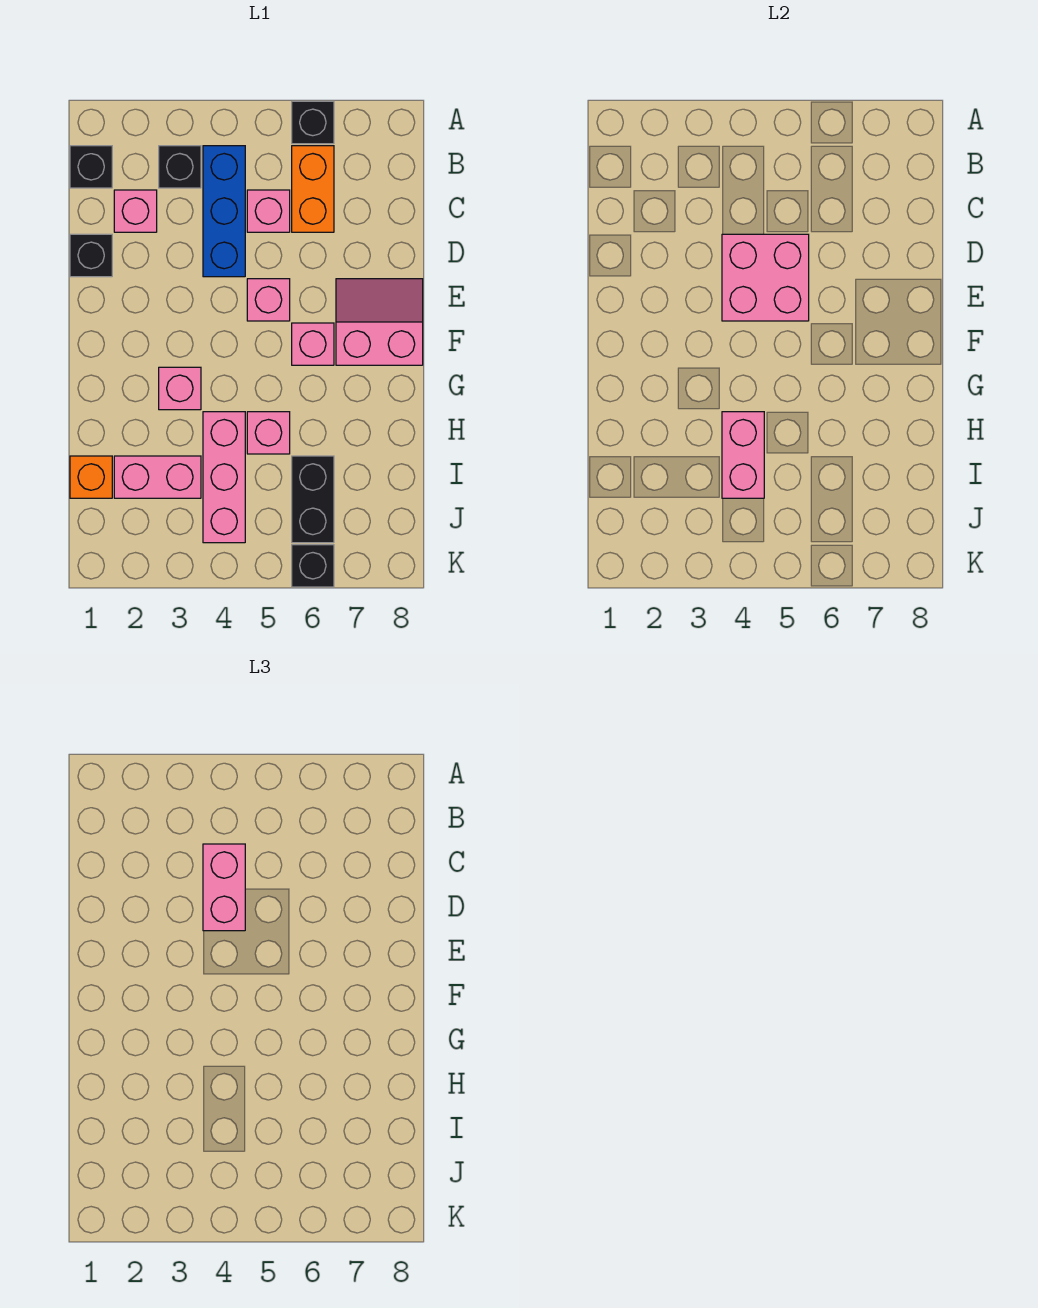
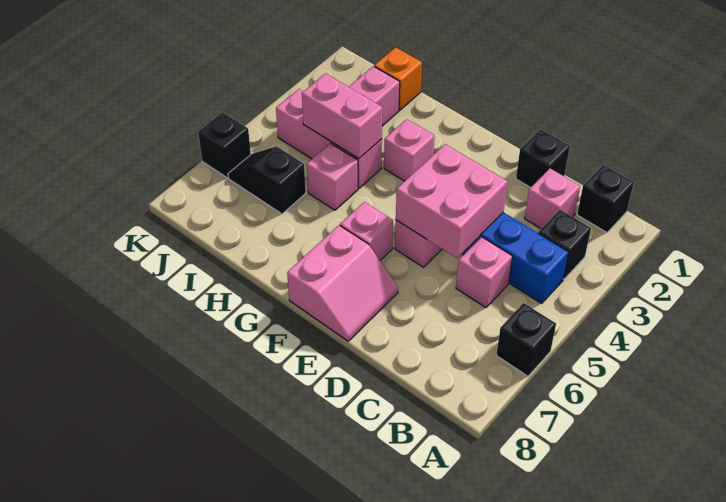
orange brick B6:C6 level 1 -> none
pink brick C4:D4 level 3 -> none
black brick I6:J6 level 1 -> black slope I6:J6 level 1 top I

